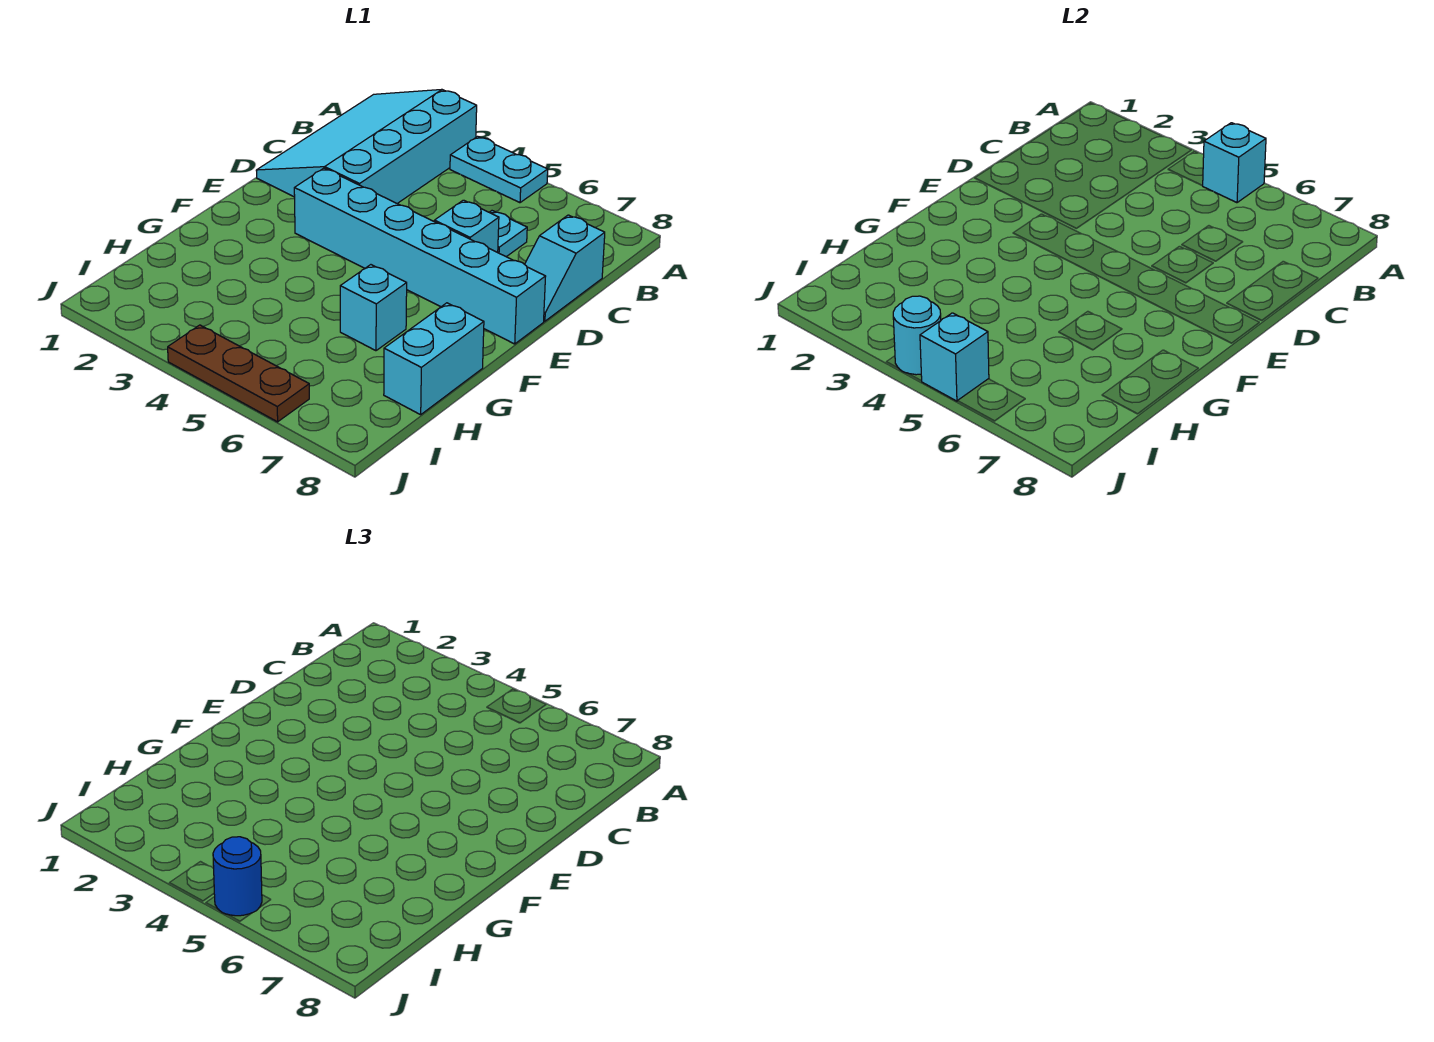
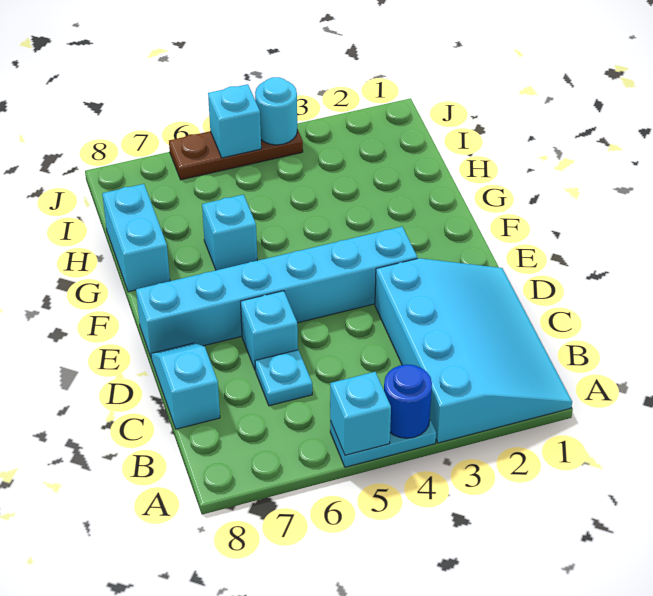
blue round brick J5 level 3 -> blue round brick A4 level 2

